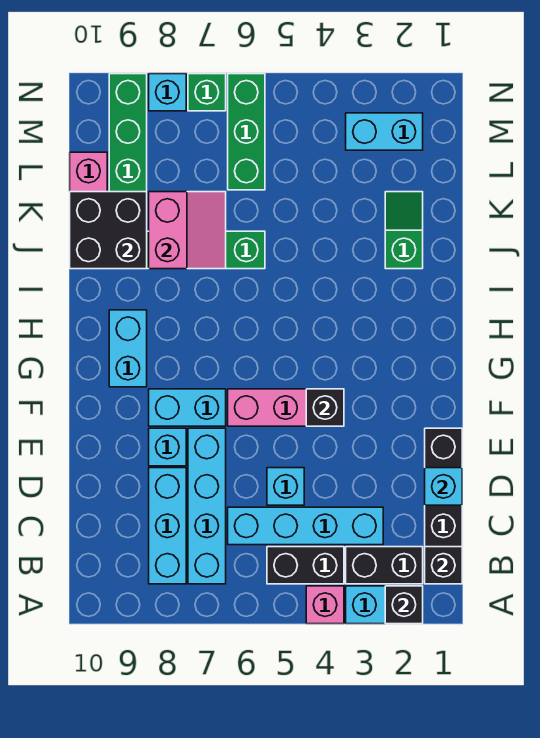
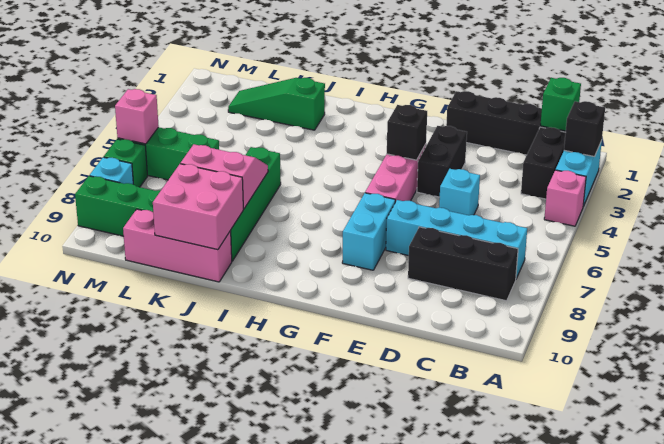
black brick B1 level 2 -> green brick B1 level 2
black brick B4:B5 level 1 -> black brick E3:E4 level 1
cyan brick B8:D8 level 1 -> black brick B8:D8 level 1
cyan brick C3:C6 level 1 -> none
cyan brick D1 level 2 -> none
cyan brick E8 level 1 -> none
cyan brick G9:H9 level 1 -> none
green slope J2:K2 level 1 top J -> green slope J2:L2 level 1 top J
black brick J9:K10 level 2 -> pink brick J9:K10 level 2
cyan brick M2:M3 level 1 -> none
none -> pink brick N6 level 2

